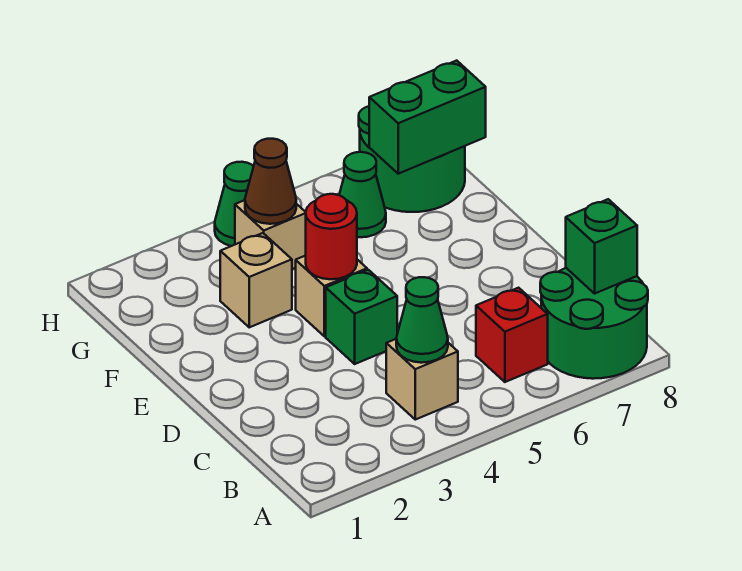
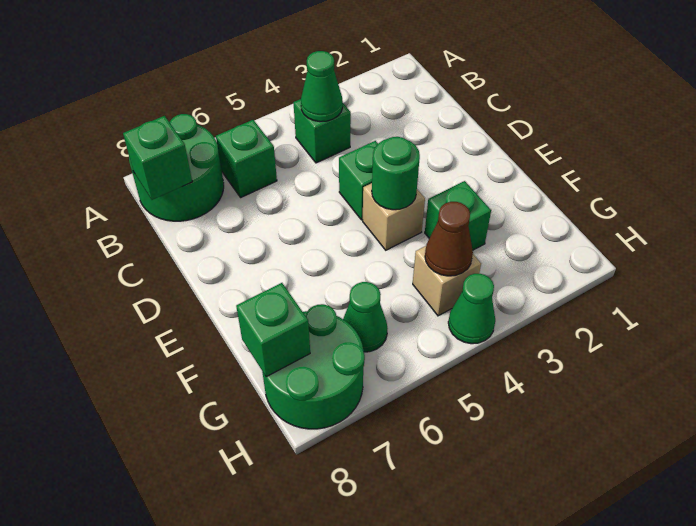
tan brick B4 level 1 -> green brick B4 level 1
red brick B6 level 1 -> green brick B6 level 1
red round brick E4 level 2 -> green round brick E4 level 2
tan brick F3 level 1 -> green brick F3 level 1
green brick G7:G8 level 2 -> green brick G8 level 2

